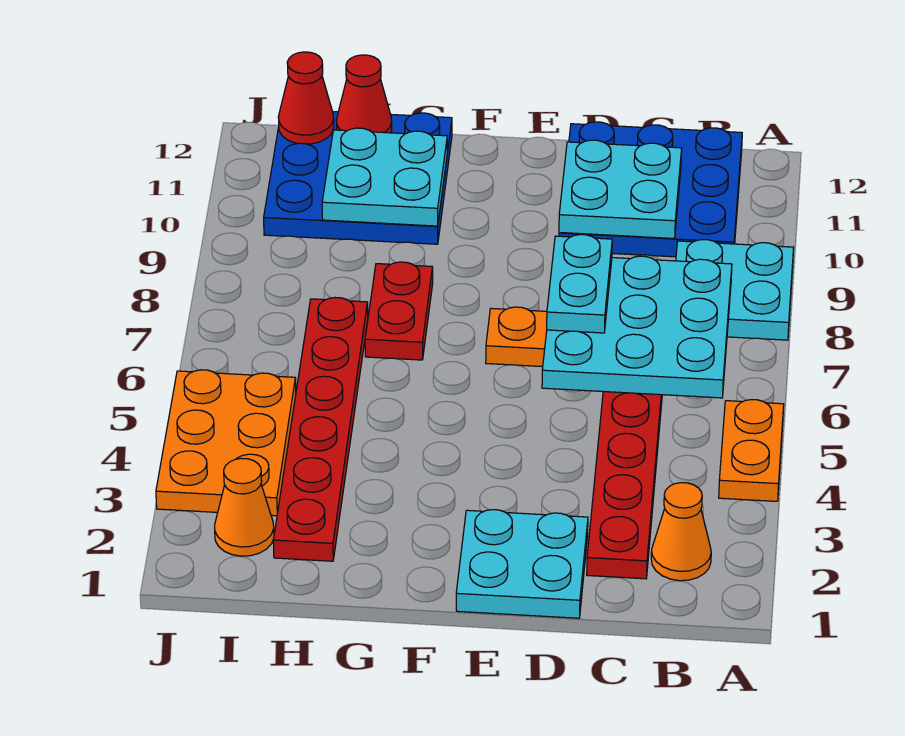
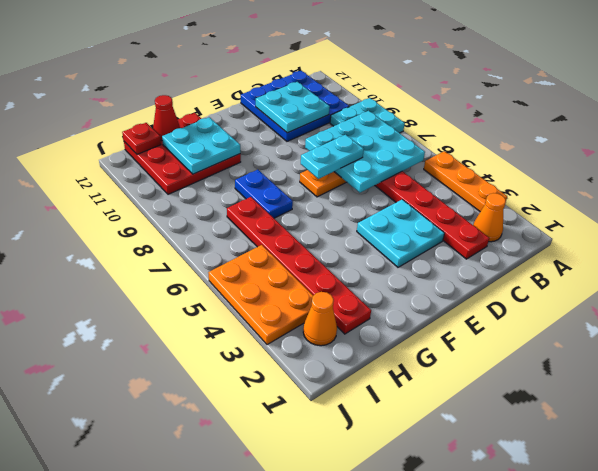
orange plate A4:A5 level 1 -> orange plate A3:A5 level 1
cyan plate D1:E2 level 1 -> cyan plate D3:E4 level 1
cyan plate D7:D8 level 3 -> cyan plate D7:E7 level 3
red plate G7:G8 level 1 -> blue plate G7:G8 level 1
blue plate G10:I12 level 1 -> red plate G10:I12 level 1
red cone I12 level 2 -> red plate I12 level 2

